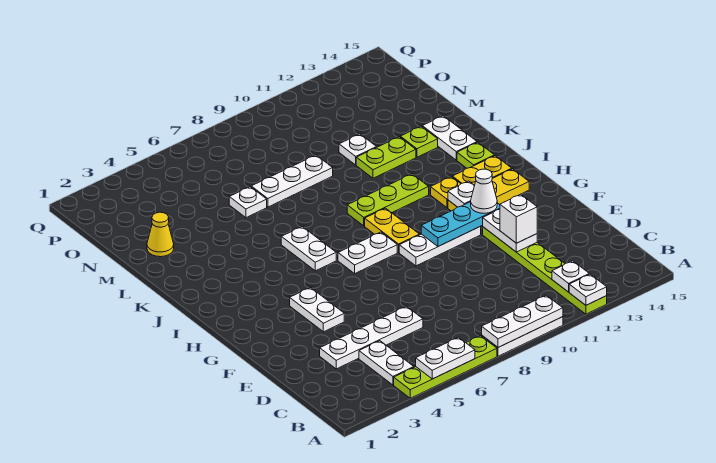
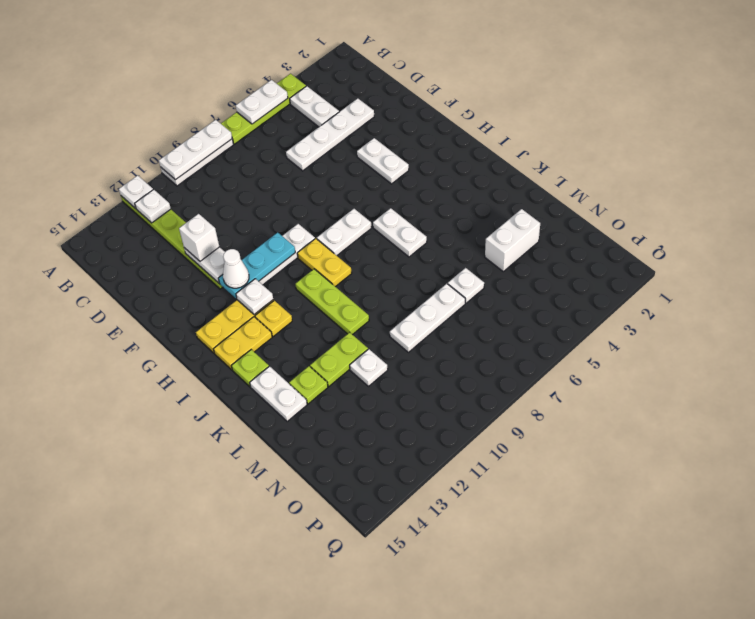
lime plate J9:J11 level 1 -> lime plate I10:K10 level 1
yellow cone M2 level 1 -> none
none -> white brick M3:M4 level 1

